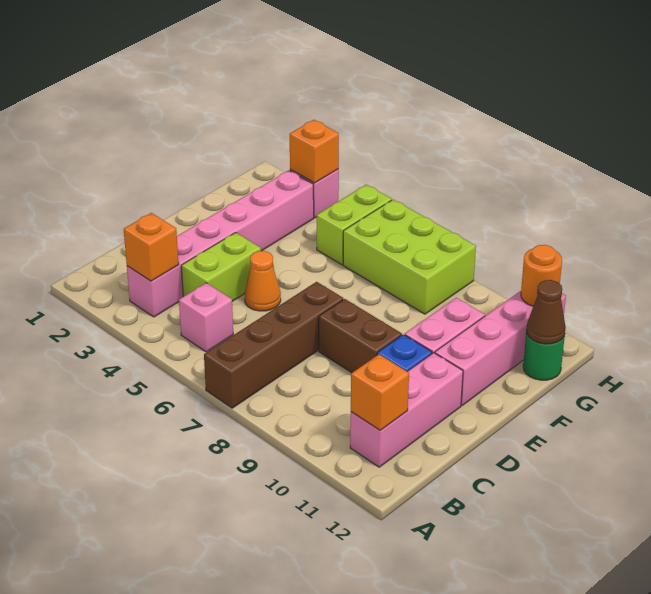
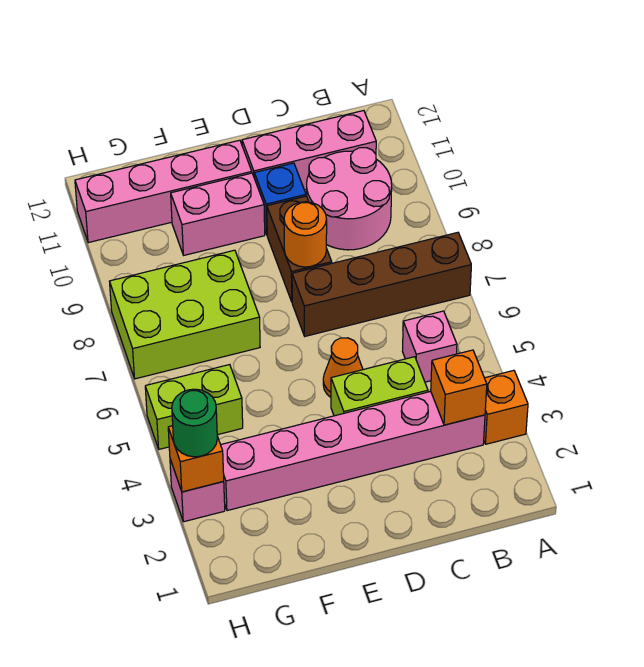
none -> pink round brick B9:C10 level 1
orange brick B11 level 2 -> orange brick A3 level 1
lime brick G6:H8 level 1 -> lime brick F7:H8 level 1
green round brick G12 level 1 -> green round brick H3 level 3
brown cone G12 level 2 -> none
orange round brick H11 level 2 -> orange round brick D8 level 2

